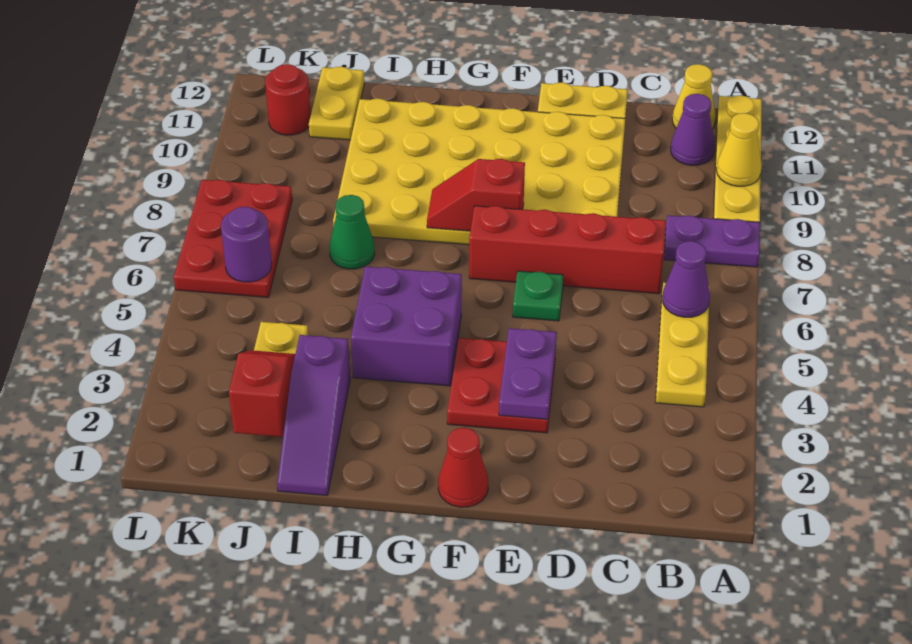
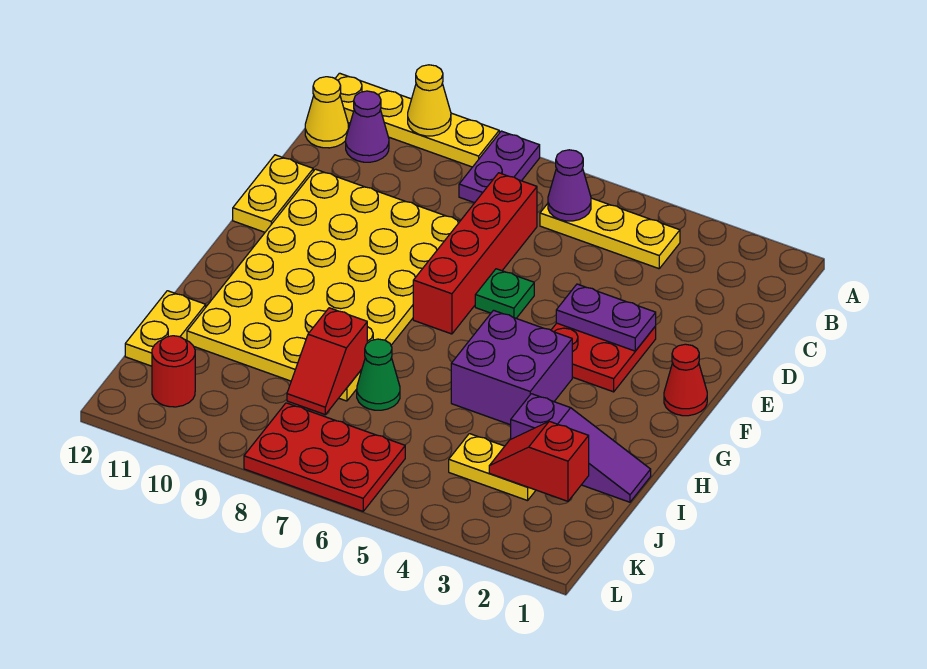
red slope F8:G8 level 2 top F -> red slope I8:J8 level 2 top I
yellow plate J11:J12 level 1 -> yellow plate I12:J12 level 1
purple round brick K6 level 2 -> none

